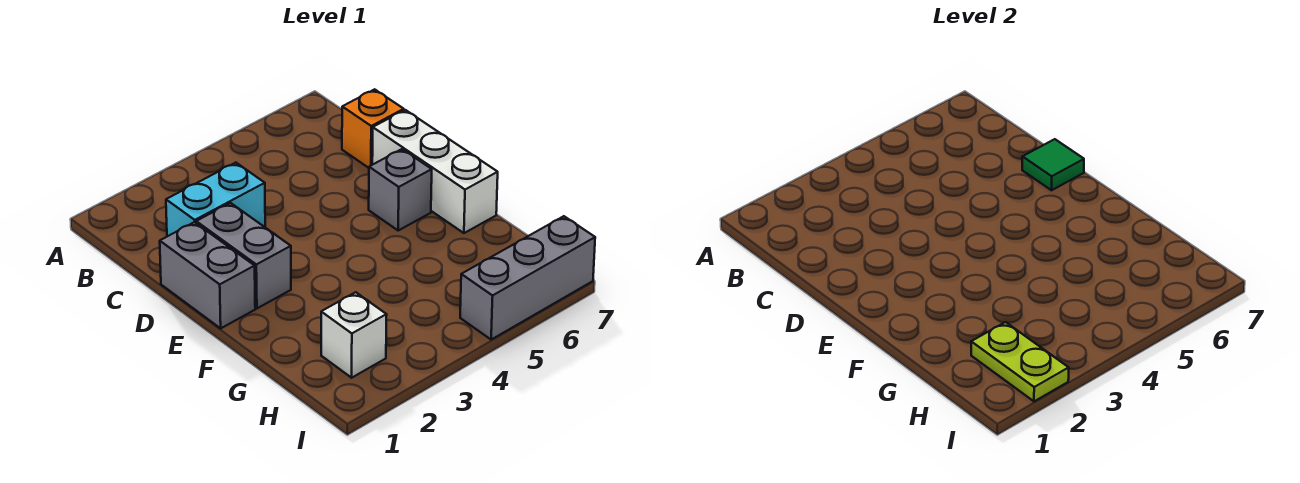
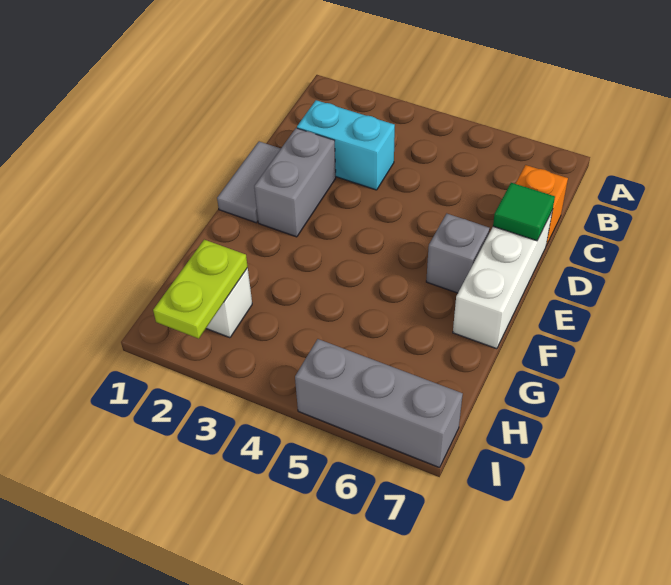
grey brick D1:E1 level 1 -> grey tile D1:E1 level 1

